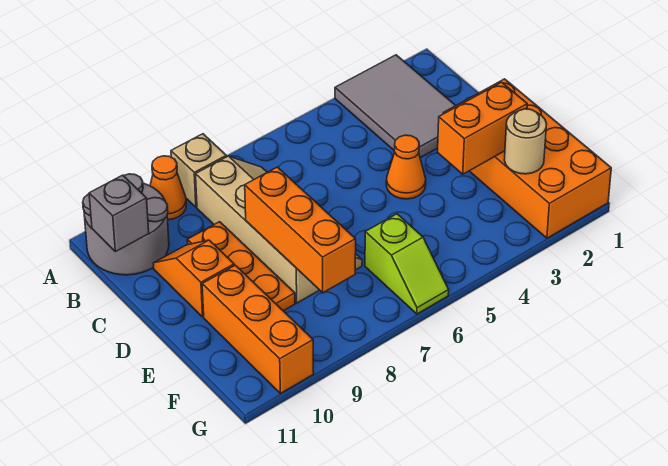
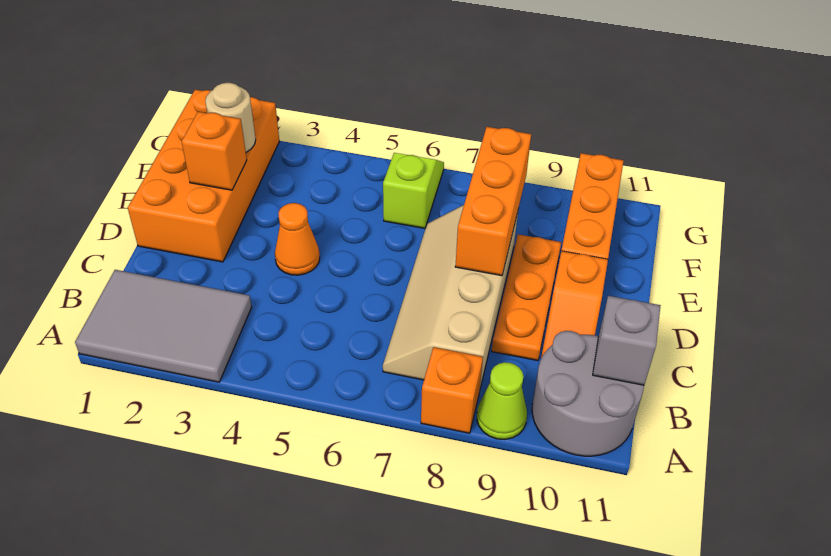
grey tile A2:C3 level 1 -> grey tile A1:B3 level 1
tan brick A8 level 1 -> orange brick A8 level 1
orange cone A9 level 1 -> lime cone A9 level 1
orange brick E2:E3 level 2 -> orange brick E2 level 2

